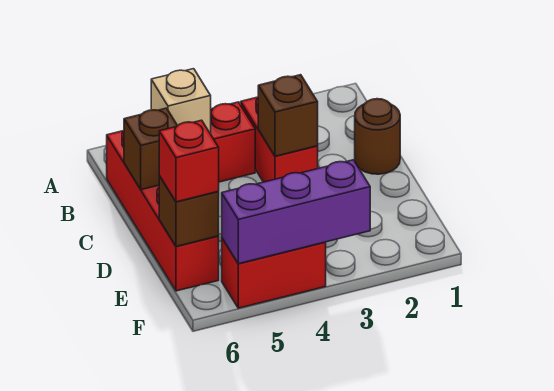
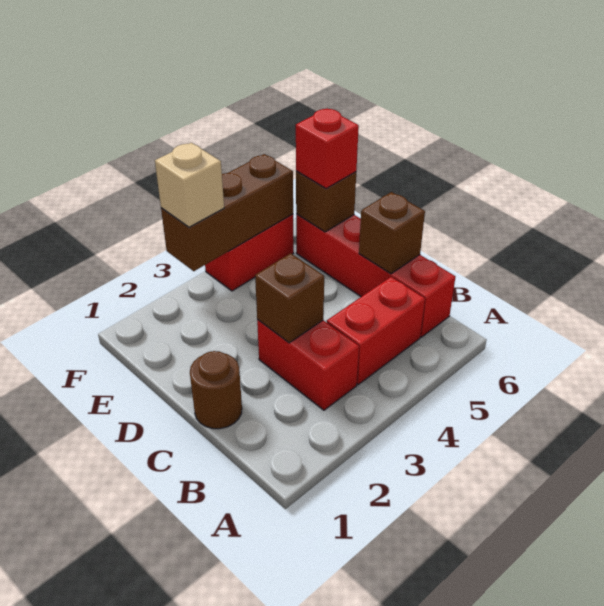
tan brick B5 level 2 -> tan brick F3 level 3
purple brick F3:F5 level 2 -> brown brick F3:F5 level 2

